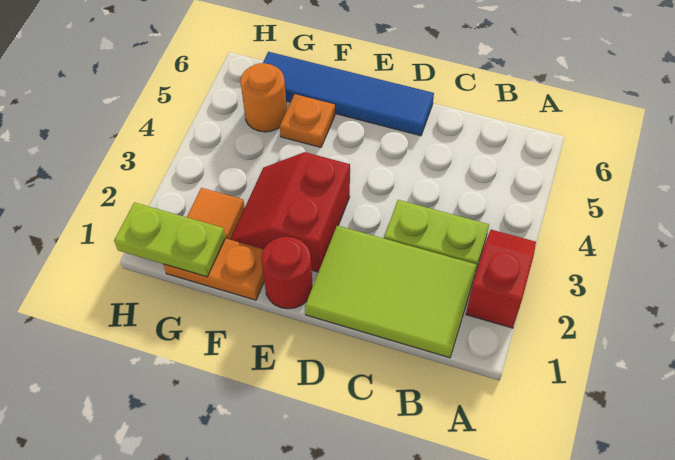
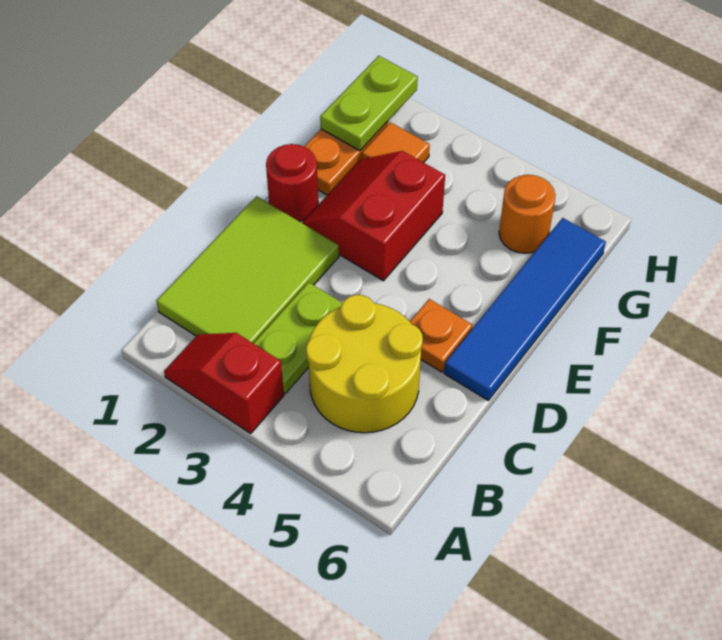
red slope A2:A3 level 1 top 2 -> red slope A2:A3 level 1 top 3
none -> yellow round brick B4:C5 level 1
red slope E2:F3 level 1 top E -> red slope E2:F3 level 1 top 3
orange plate F5 level 1 -> orange plate D5 level 1

